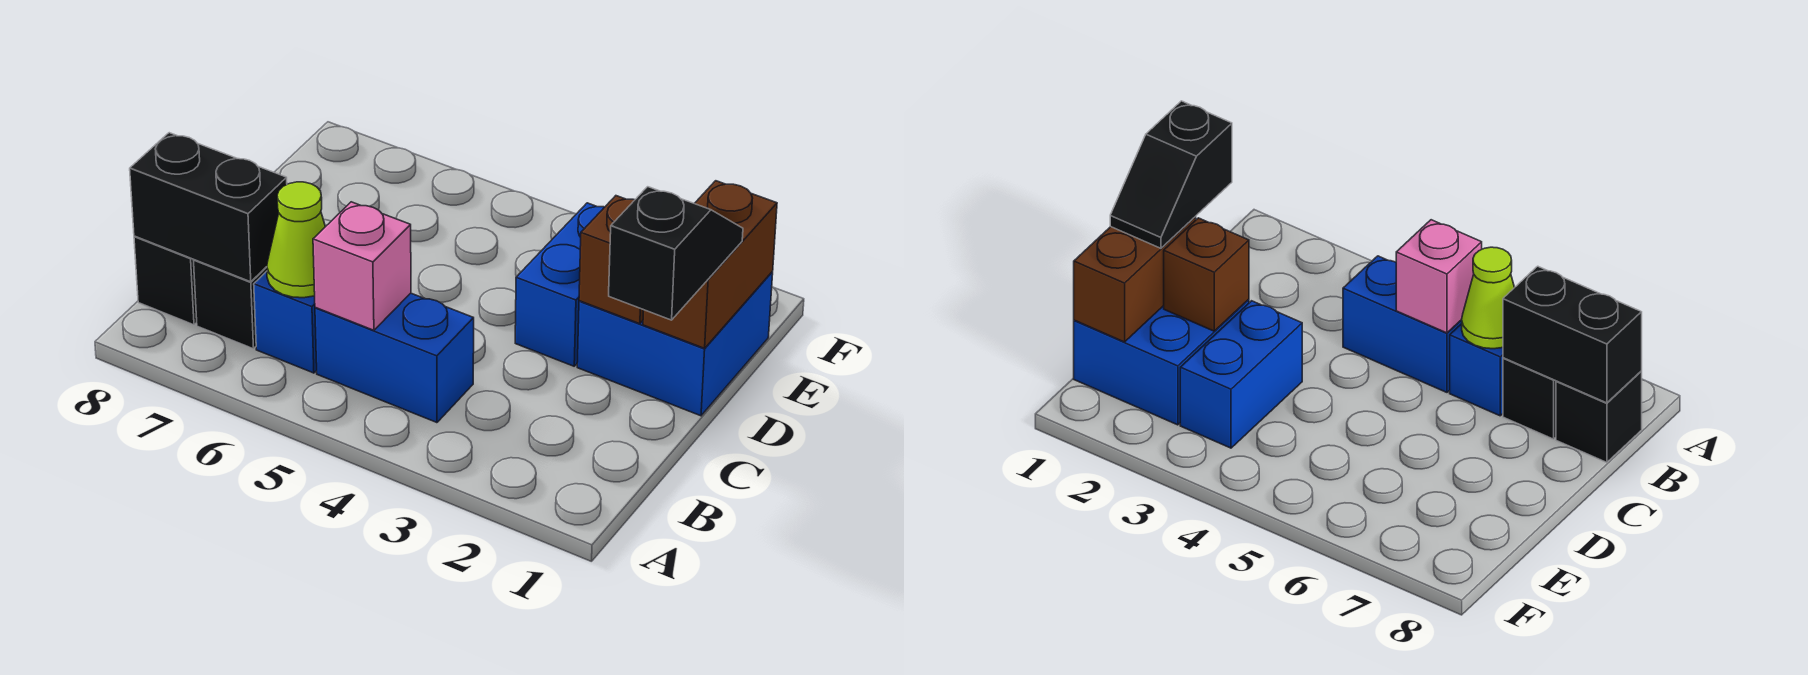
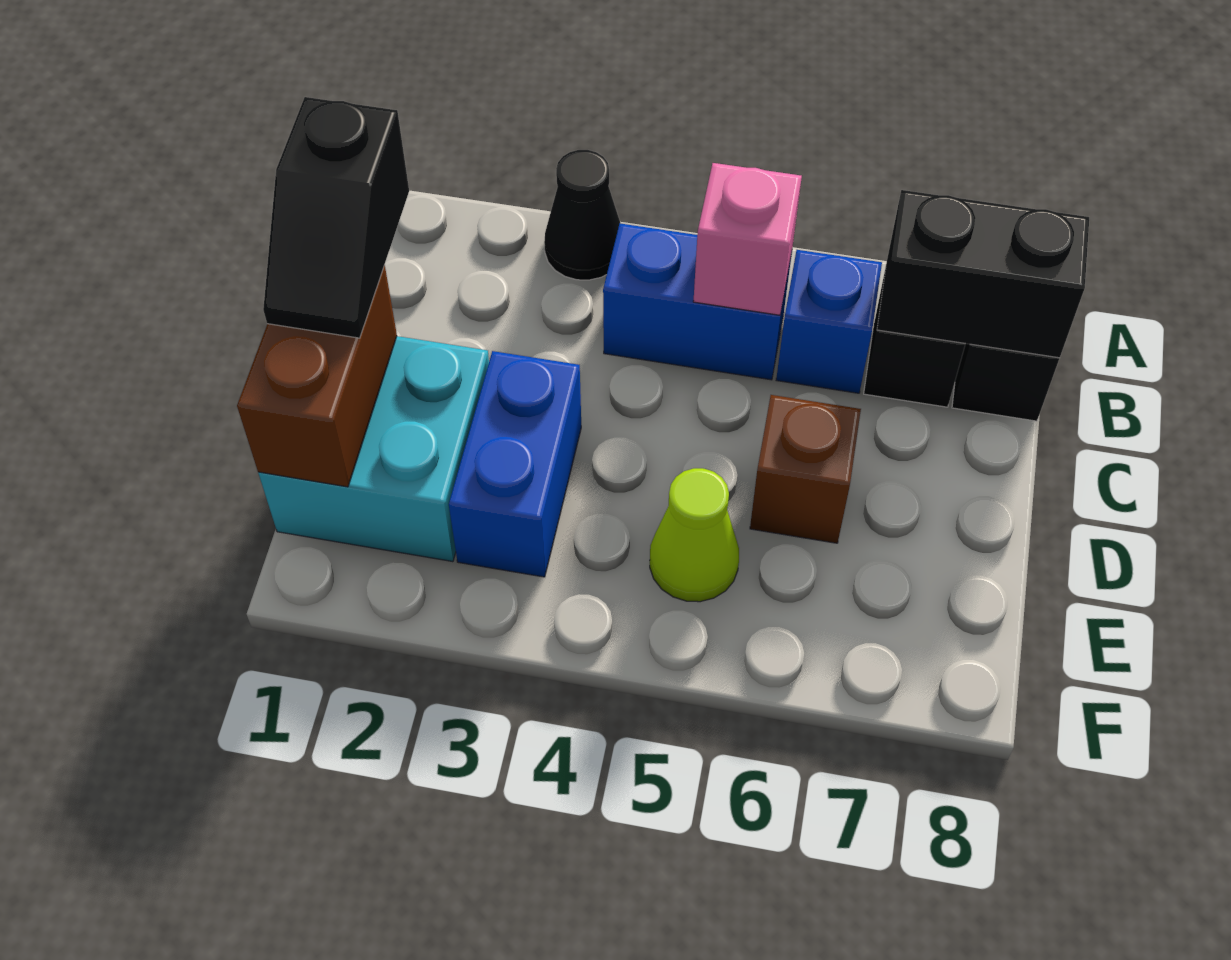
none -> black cone A3 level 1
lime cone B6 level 2 -> lime cone E5 level 1
blue brick D1:E2 level 1 -> cyan brick D1:E2 level 1
brown brick D2 level 2 -> brown brick D6 level 1

